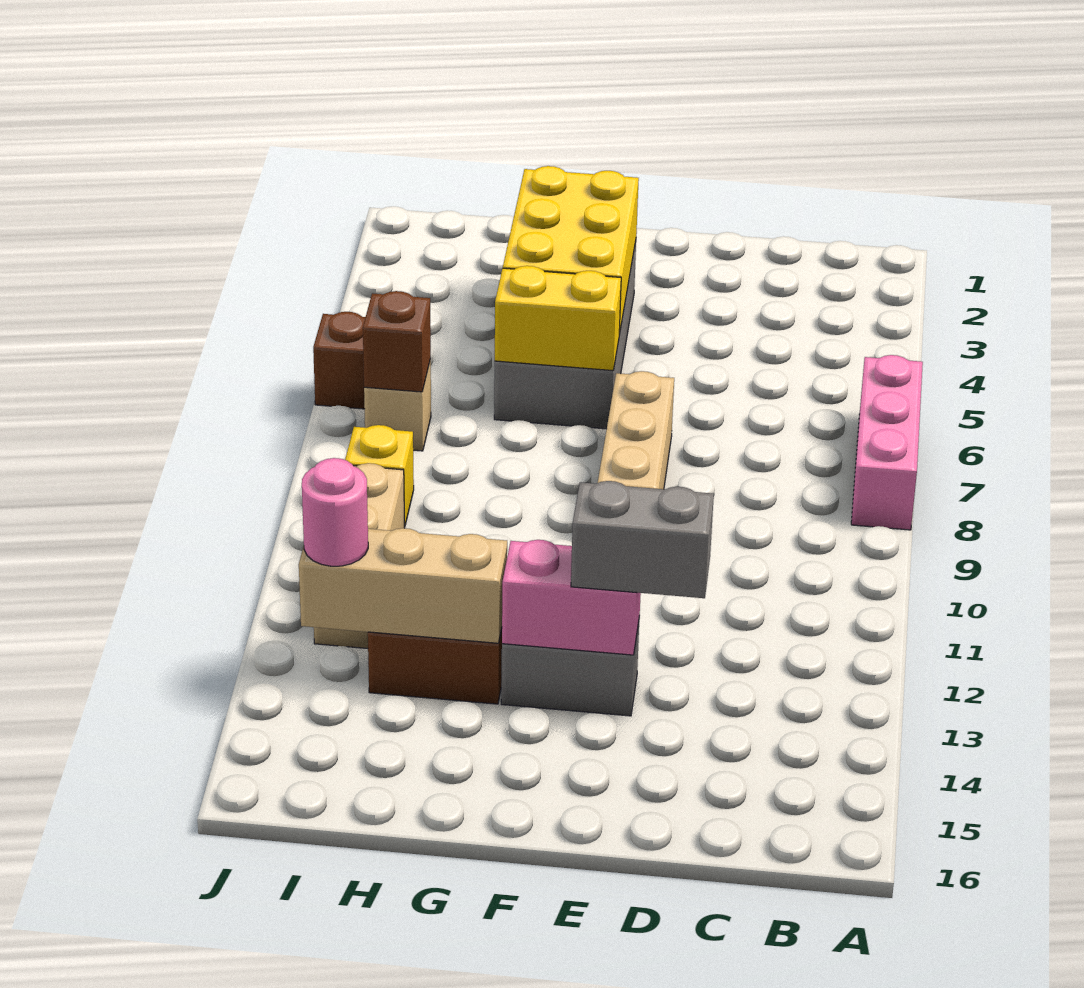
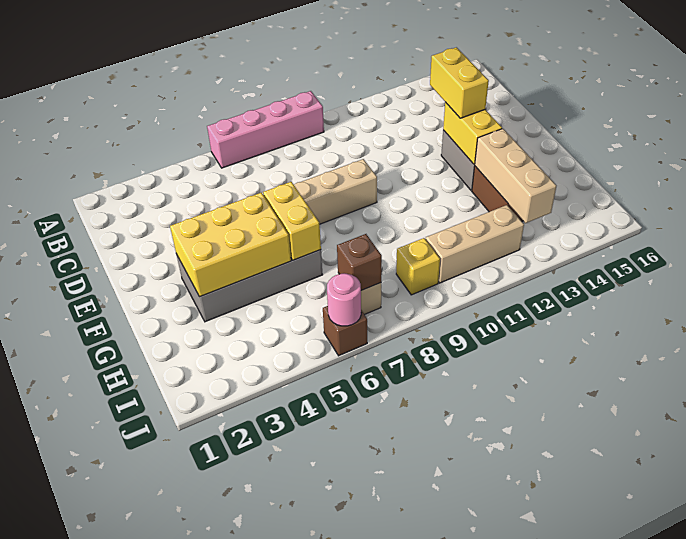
pink brick A6:A8 level 1 -> pink brick A6:A9 level 1
grey brick D13:E13 level 3 -> yellow brick D13:E13 level 3
pink brick E13:F13 level 2 -> yellow brick E13:F13 level 2
pink round brick I13 level 3 -> pink round brick J6 level 2

